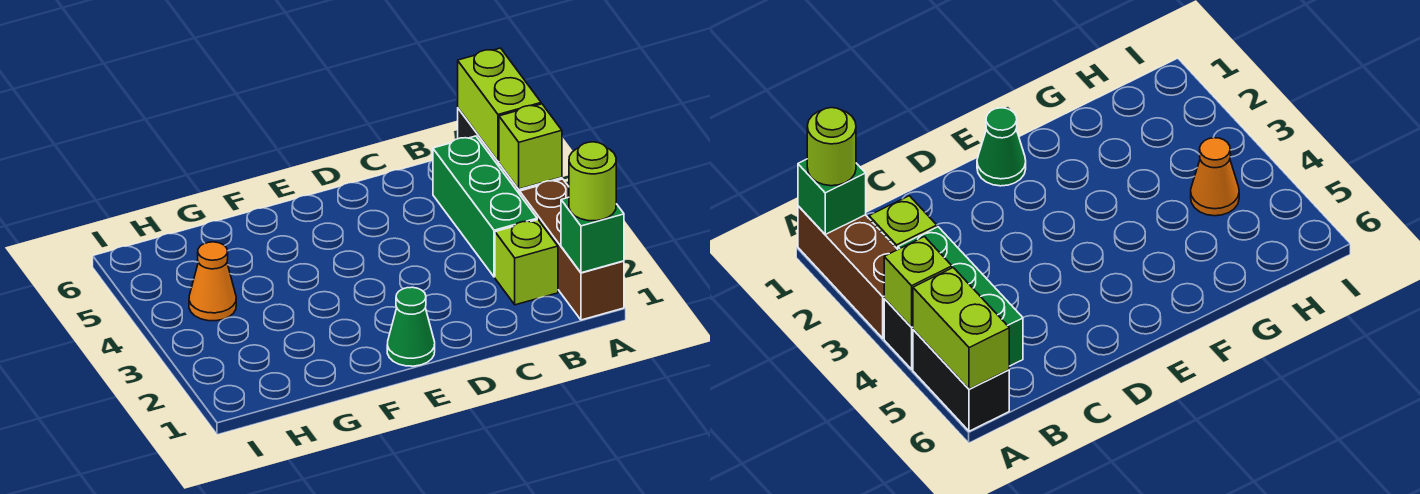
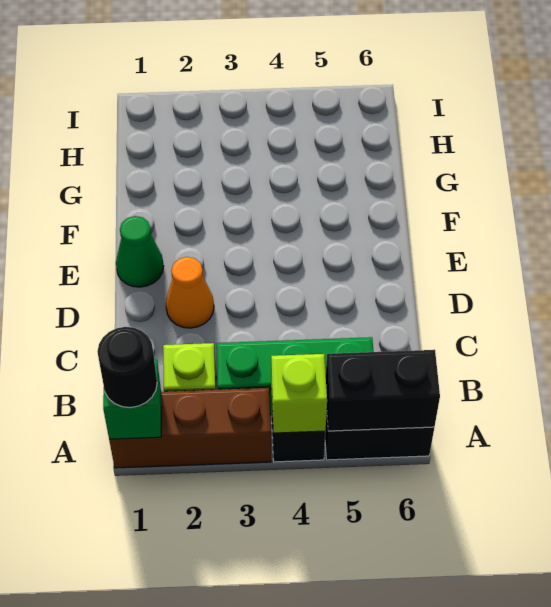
lime round brick A1 level 3 -> black round brick A1 level 3
lime brick A5:A6 level 2 -> black brick A5:A6 level 2
orange cone H4 level 1 -> orange cone D2 level 1

